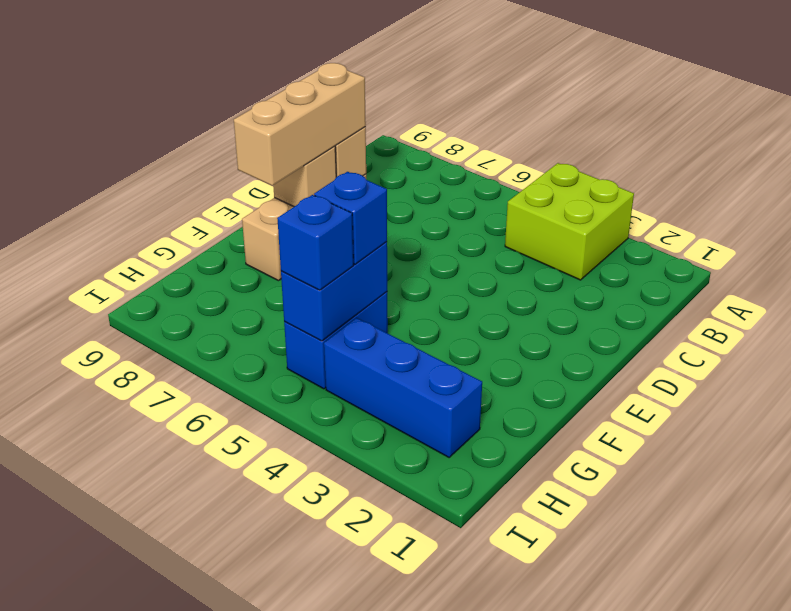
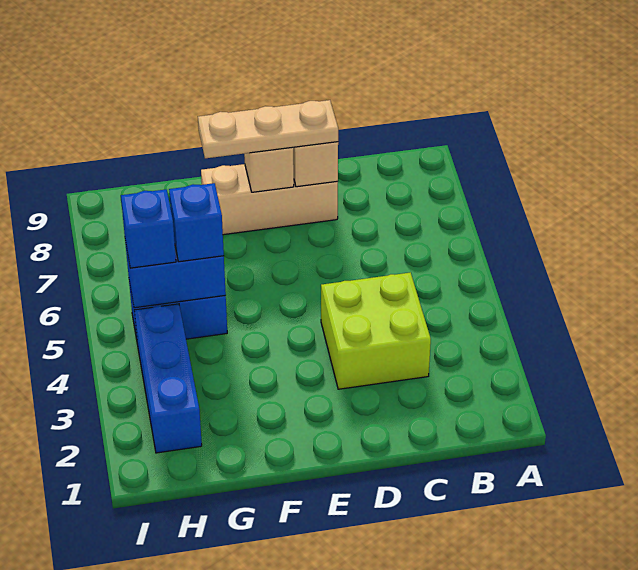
lime brick A3:B4 level 1 -> lime brick C3:D4 level 1
tan brick D8:F8 level 3 -> tan plate D8:F8 level 3

